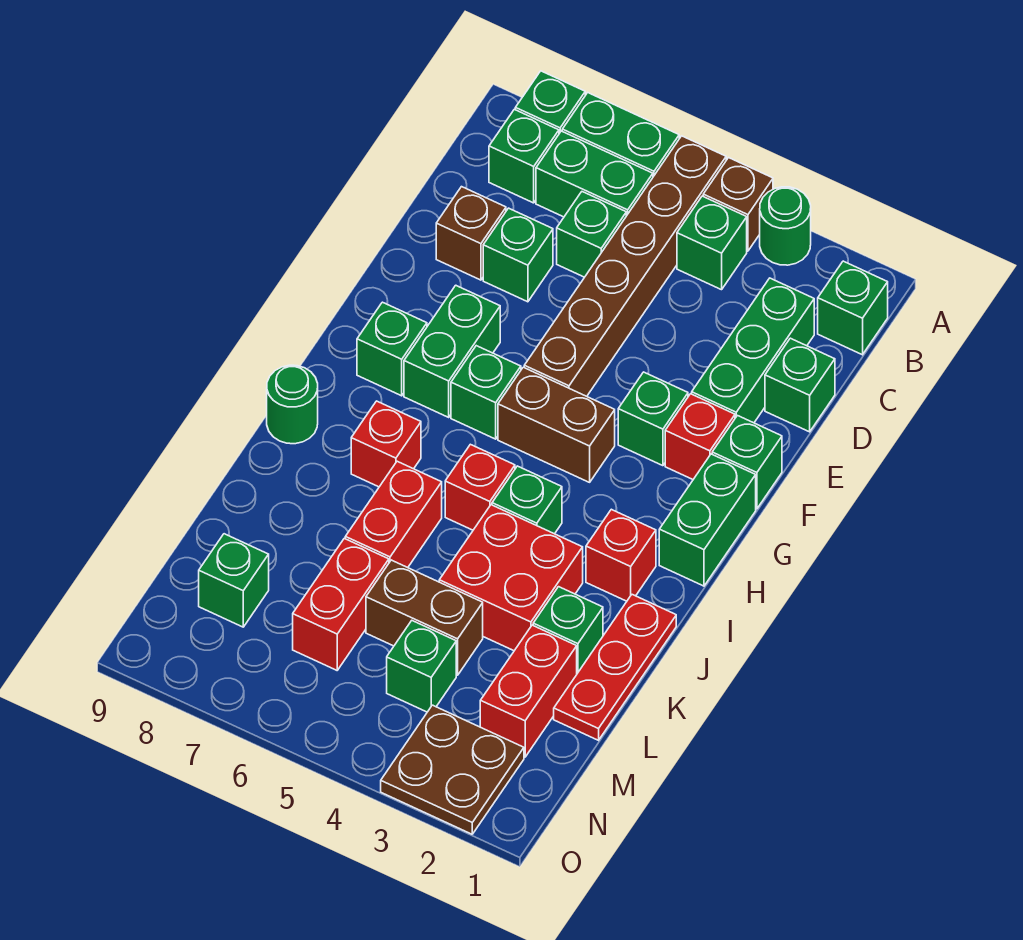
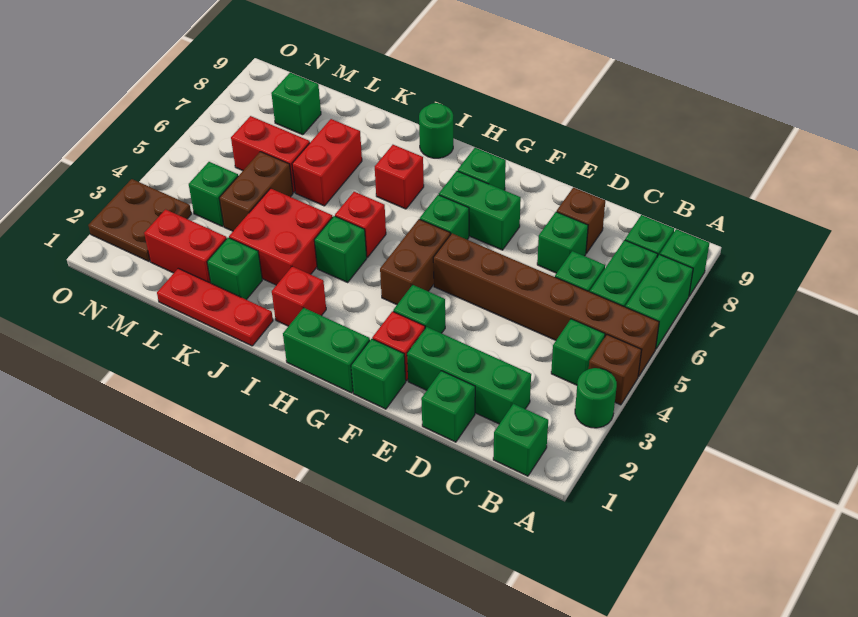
red brick J6:K6 level 1 -> red brick K6:K7 level 1

